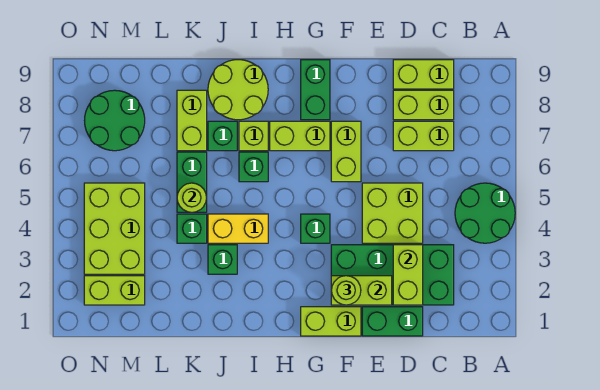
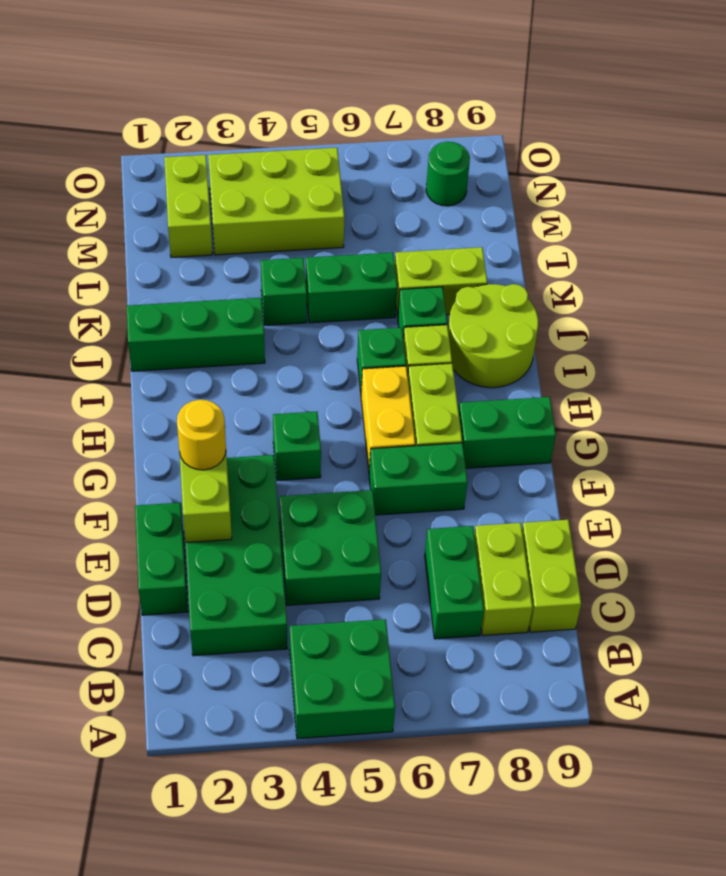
green round brick A4:B5 level 1 -> green brick A4:B5 level 1
lime brick C7:D7 level 1 -> green brick C7:D7 level 1
lime brick D2:D3 level 2 -> none
lime brick D4:E5 level 1 -> green brick D4:E5 level 1
lime brick F1:G1 level 1 -> none
lime round brick F2 level 3 -> yellow round brick F2 level 3
lime brick F6:F7 level 1 -> green brick F6:F7 level 1
yellow brick I4:J4 level 1 -> yellow brick G6:H6 level 1
green brick J3 level 1 -> green brick J1:J3 level 1
lime round brick K5 level 2 -> none
green round brick M7:N8 level 1 -> green round brick N8 level 1

